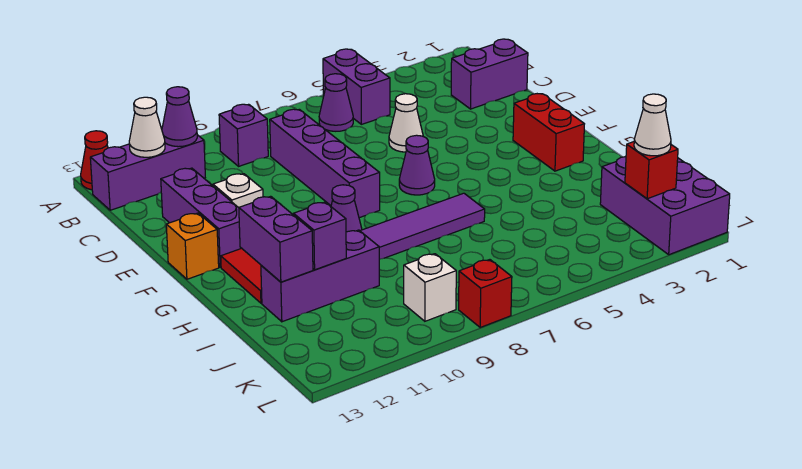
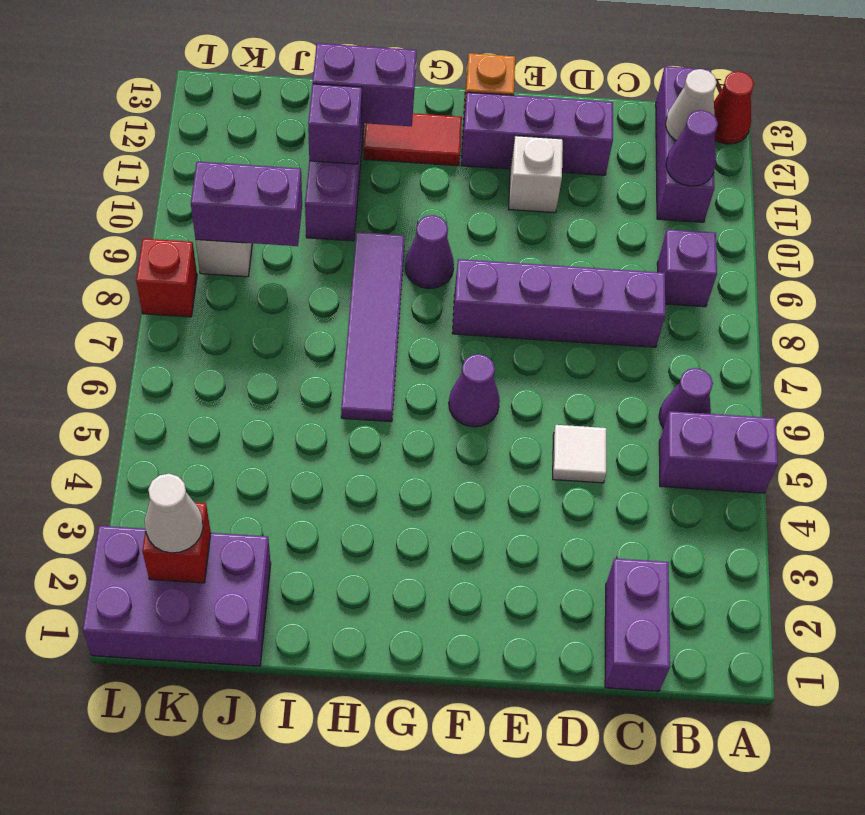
white cone D5 level 1 -> white tile D5 level 1
red brick F2:G2 level 1 -> none
none -> purple brick J9:K9 level 2

